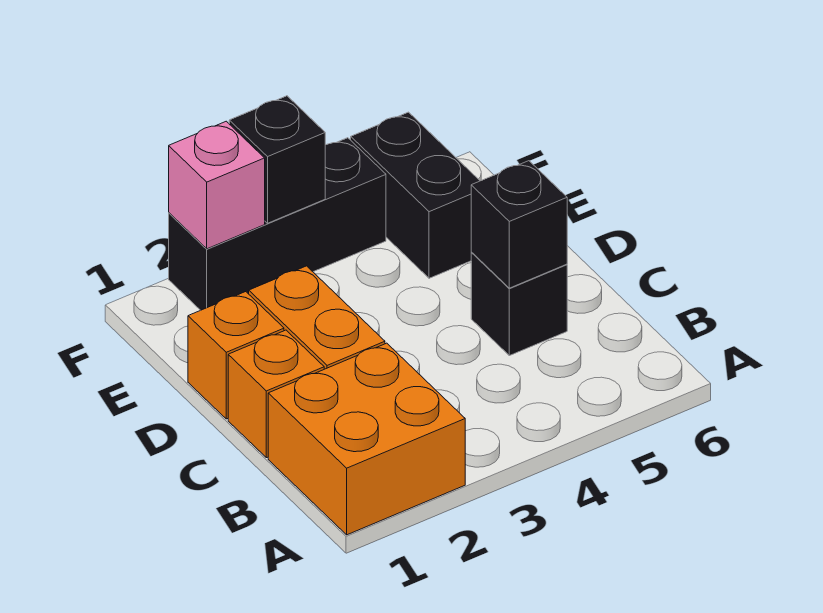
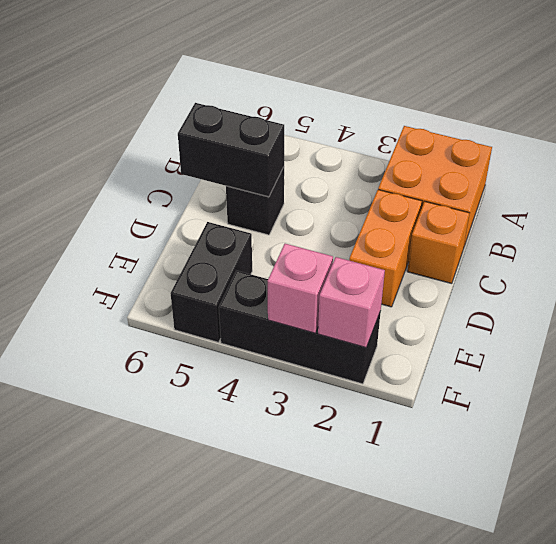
black brick C5 level 2 -> black brick C5:C6 level 2
orange brick D1 level 1 -> none
black brick F3 level 2 -> pink brick F3 level 2

